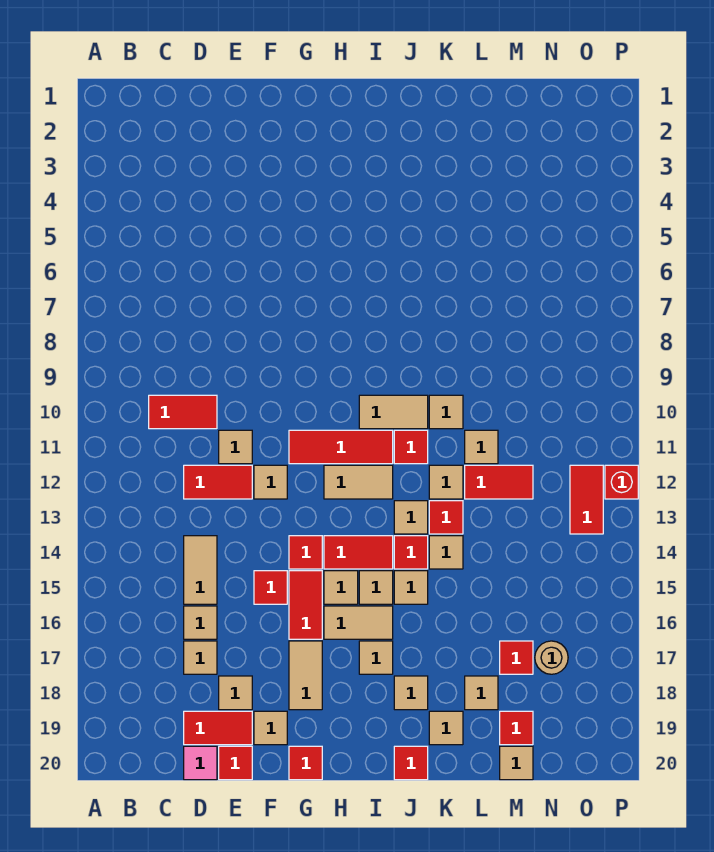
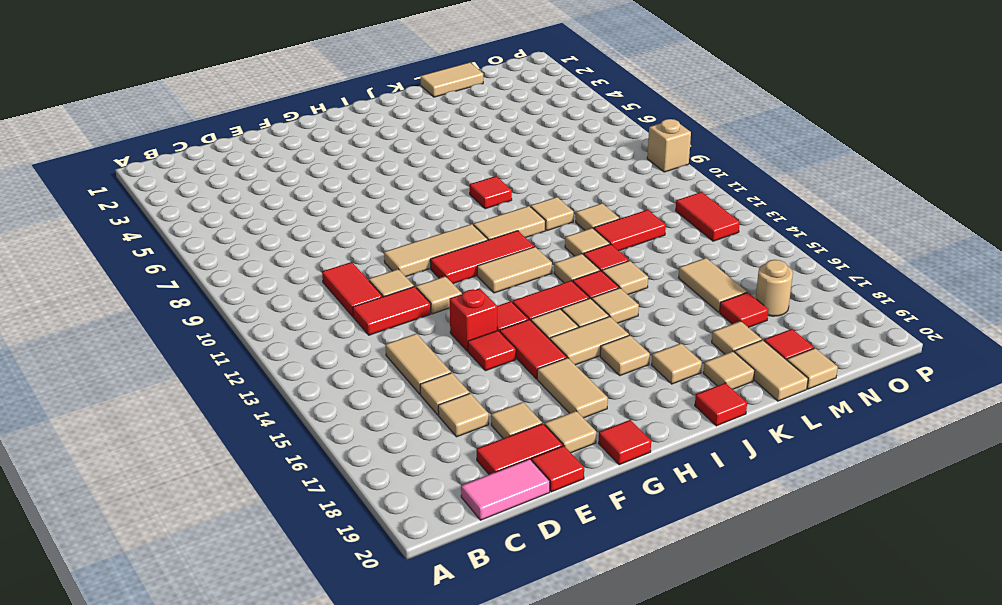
red tile C10:D10 level 1 -> red tile D10:D11 level 1
pink tile D20 level 1 -> pink tile C20:D20 level 1
none -> tan tile F10:H10 level 1
red tile J11 level 1 -> red tile J8 level 1
none -> tan tile L1:M1 level 1
none -> tan tile L19:L20 level 1
none -> tan tile M15:M16 level 1
none -> tan brick P9 level 1
red brick P12 level 1 -> red brick F14 level 1

